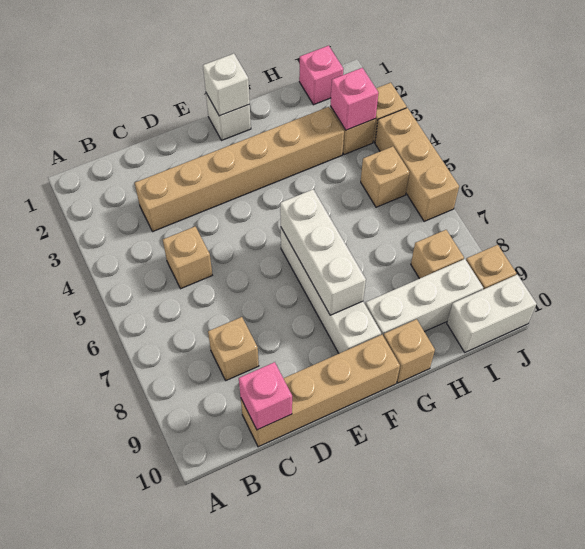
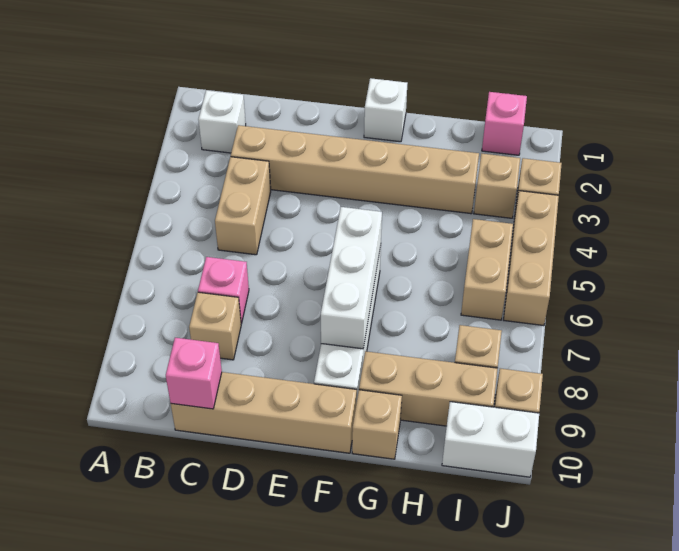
tan brick C5 level 1 -> tan brick C4:C5 level 1
white brick F1 level 2 -> white brick B2 level 1
white brick G9:I9 level 1 -> tan brick G9:I9 level 1
pink brick I3 level 2 -> pink brick C7 level 1
tan brick I5 level 1 -> tan brick I5:I6 level 1

